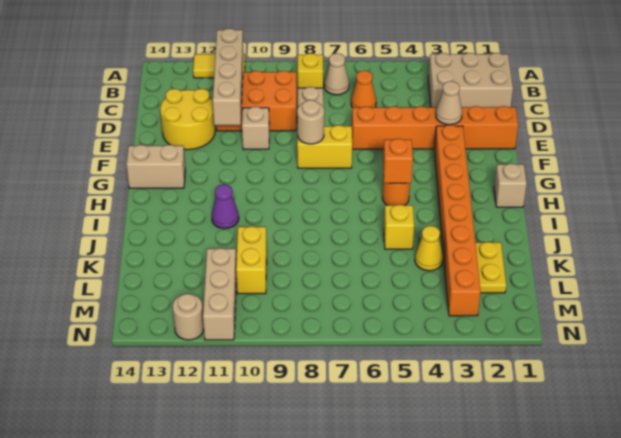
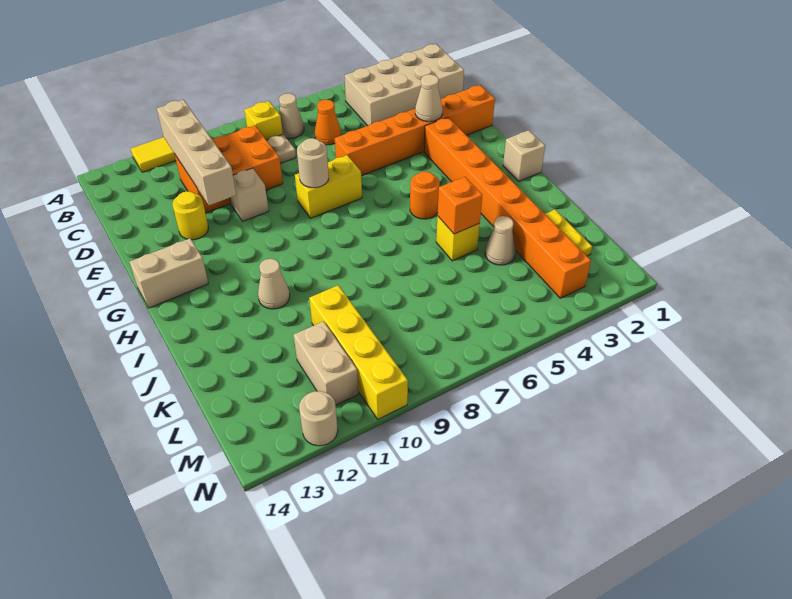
tan brick B1:C3 level 1 -> tan brick B1:C4 level 1
yellow round brick D12:E13 level 1 -> yellow round brick E12 level 1
orange brick H5 level 2 -> orange brick J5 level 2
purple cone I11 level 1 -> tan cone I11 level 1
yellow cone K4 level 1 -> tan cone K4 level 1
yellow brick K10:L10 level 1 -> yellow brick K10:N10 level 1
tan brick L11:N11 level 1 -> tan brick L11:M11 level 1

